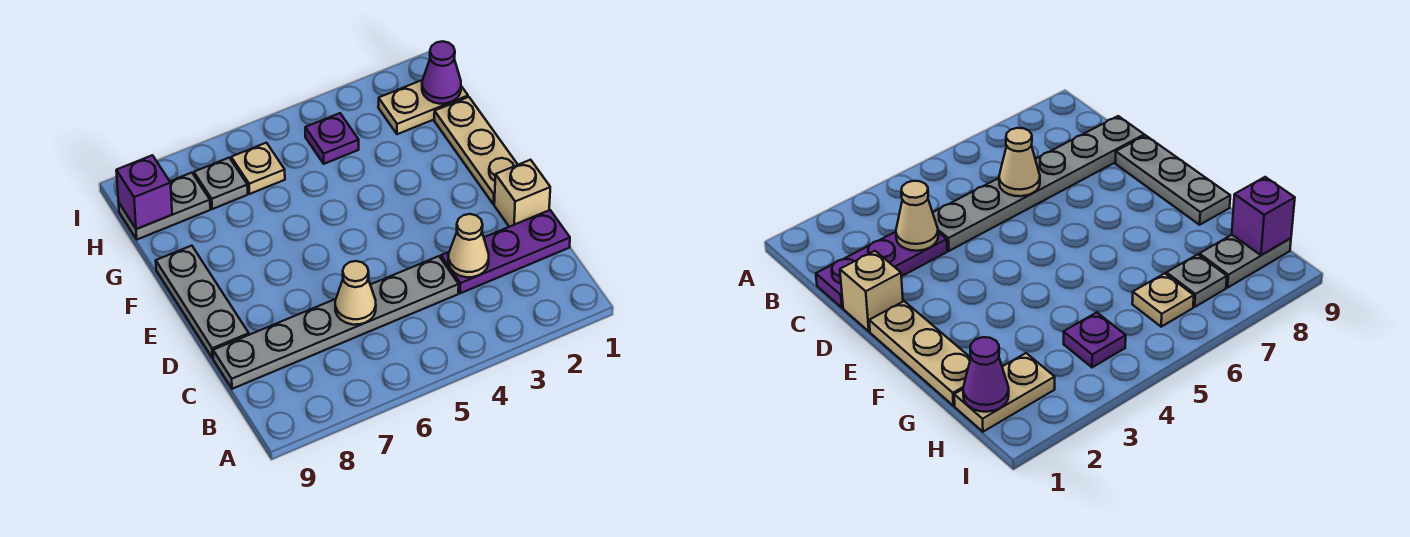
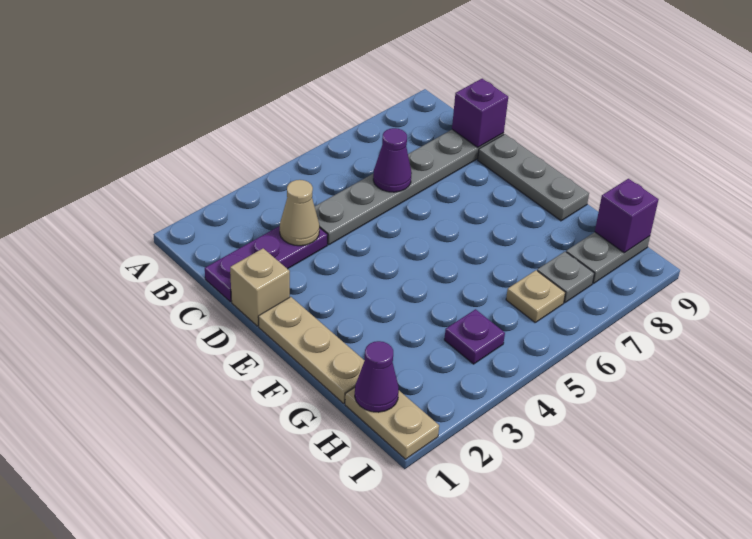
tan cone C6 level 2 -> purple cone C6 level 2
none -> purple brick C9 level 2
tan plate H1:H2 level 1 -> tan plate H1:I1 level 1

